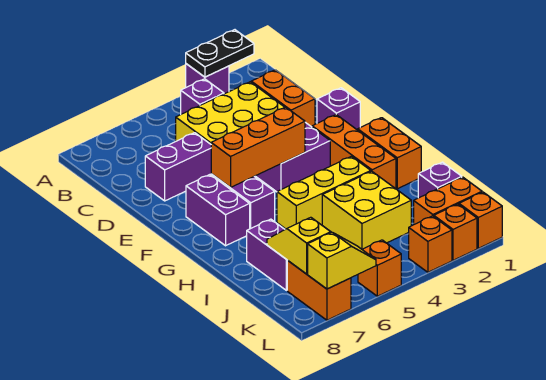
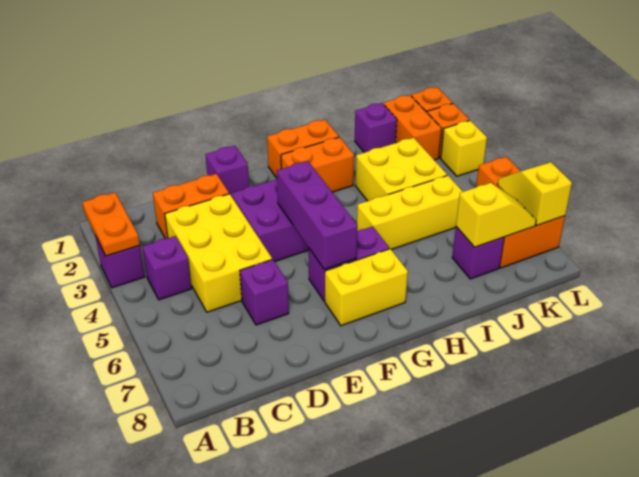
black plate A2:A3 level 2 -> orange plate A2:A3 level 2
purple brick D6:D7 level 1 -> purple brick D6 level 1
orange brick F2:H2 level 1 -> orange brick G2:H2 level 1
orange brick F4:F6 level 2 -> purple brick F4:F6 level 2
purple brick F7:G7 level 1 -> yellow brick F7:G7 level 1
yellow brick H3:H5 level 1 -> yellow brick H5:J5 level 1
purple brick I7:J7 level 1 -> purple brick J7 level 1
yellow slope J7:K7 level 2 top K -> yellow slope J7:K7 level 2 top J
orange brick L3 level 1 -> yellow brick L3 level 1

